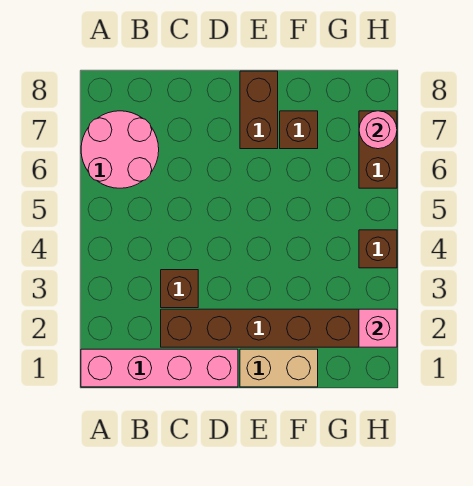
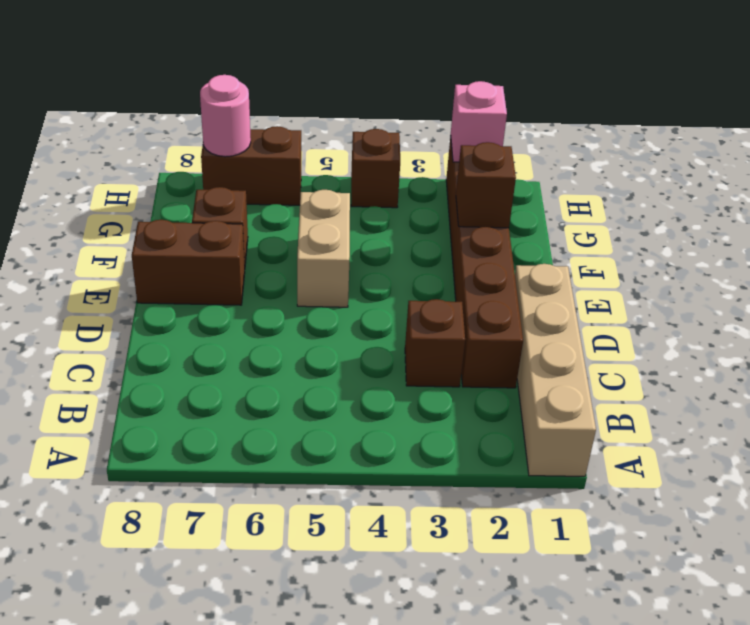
pink brick A1:D1 level 1 -> tan brick A1:D1 level 1
pink round brick A6:B7 level 1 -> none
tan brick E1:F1 level 1 -> tan brick E5:F5 level 1
none -> brown brick F2 level 2

